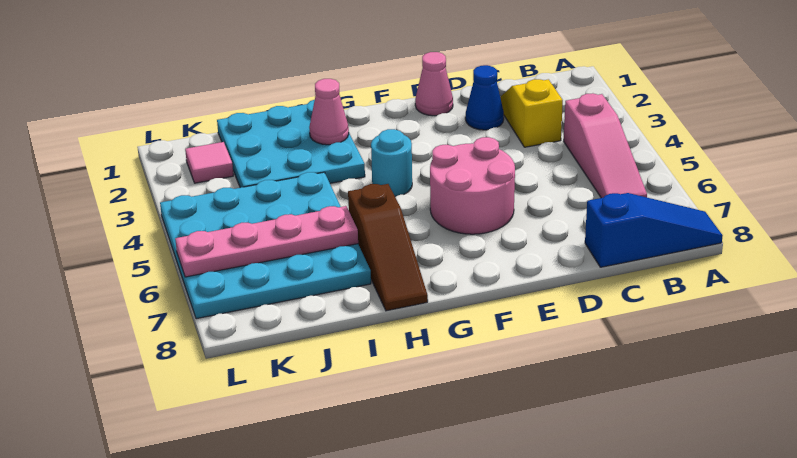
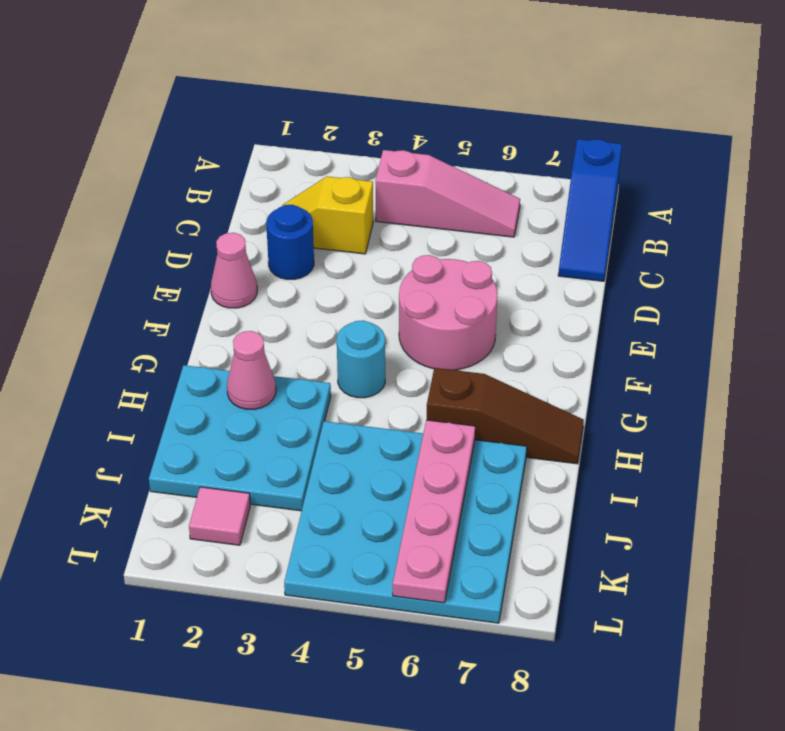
blue slope A8:C8 level 1 top C -> blue slope A8:C8 level 1 top A
blue cone D2 level 1 -> blue round brick D2 level 1

